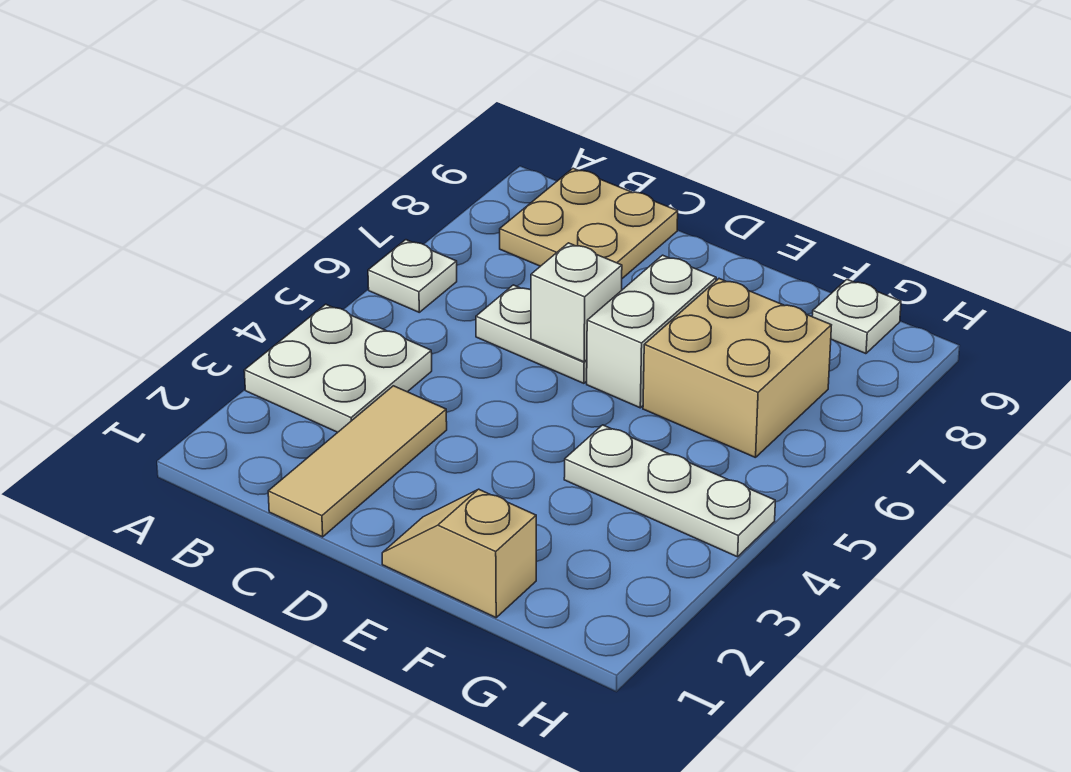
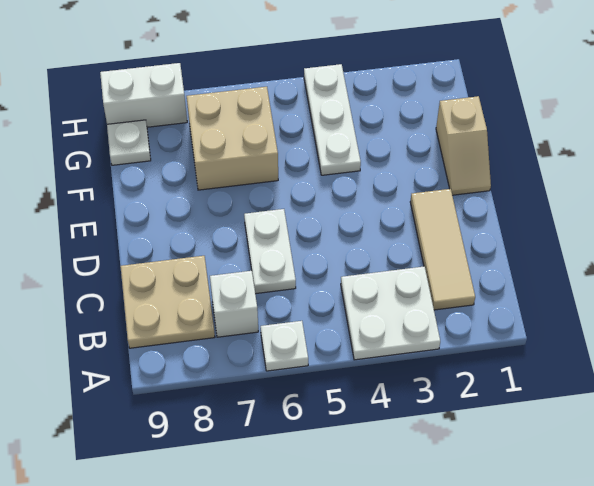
tan tile C1:C3 level 1 -> tan tile B2:D2 level 1
white brick D6 level 2 -> white brick B7 level 1
white brick E6:E7 level 1 -> white brick H8:H9 level 1

